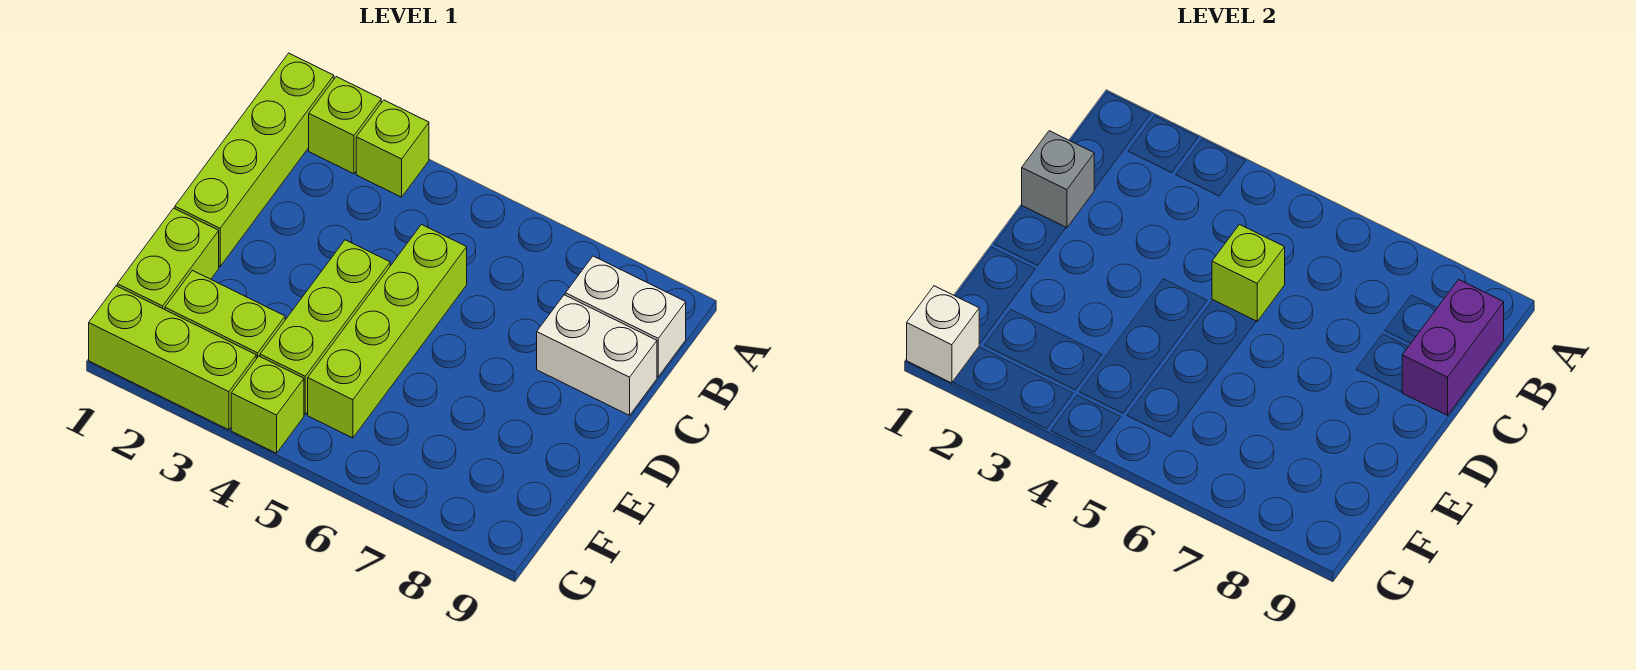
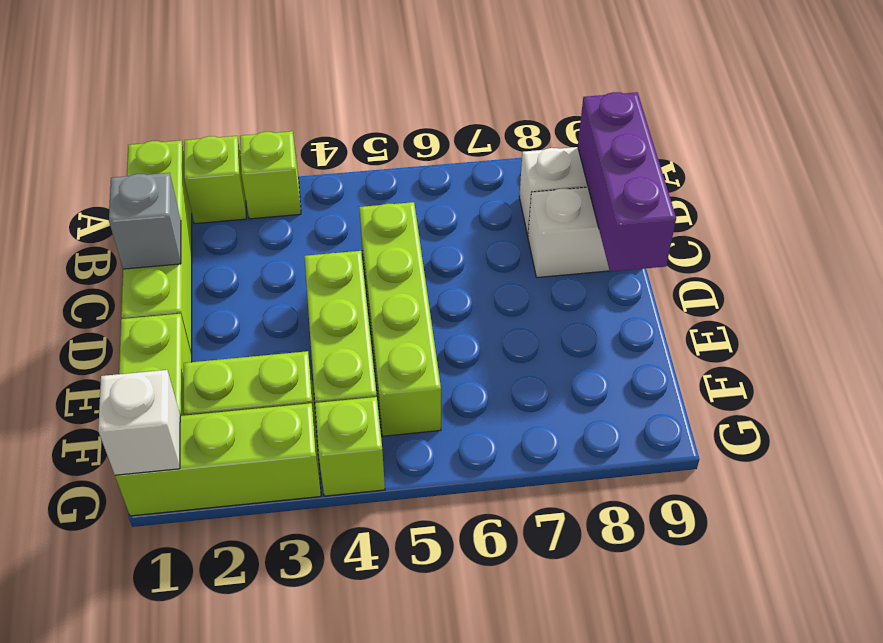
purple brick B9:C9 level 2 -> purple brick B9:D9 level 2
lime brick C5 level 2 -> none

